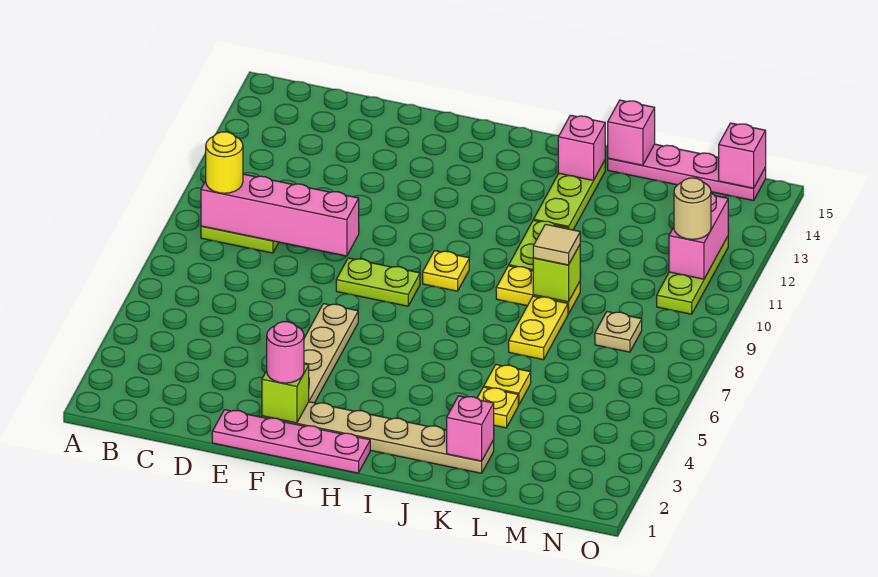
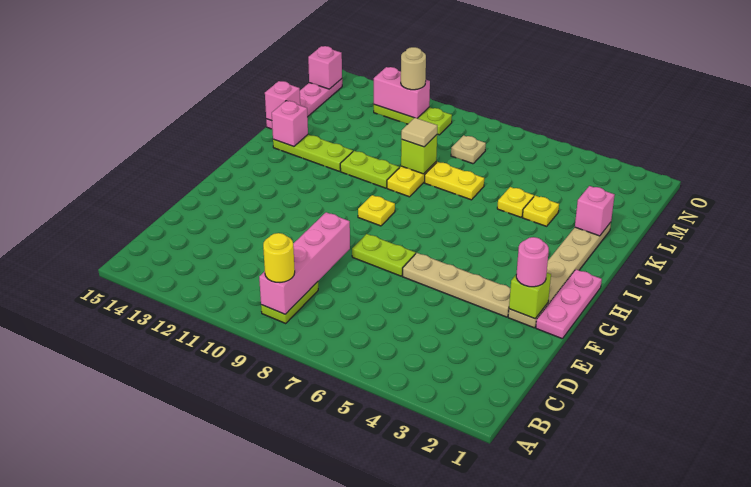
pink plate E1:H1 level 1 -> pink plate F1:H1 level 1
lime plate F8:G8 level 1 -> lime plate F7:F8 level 1

